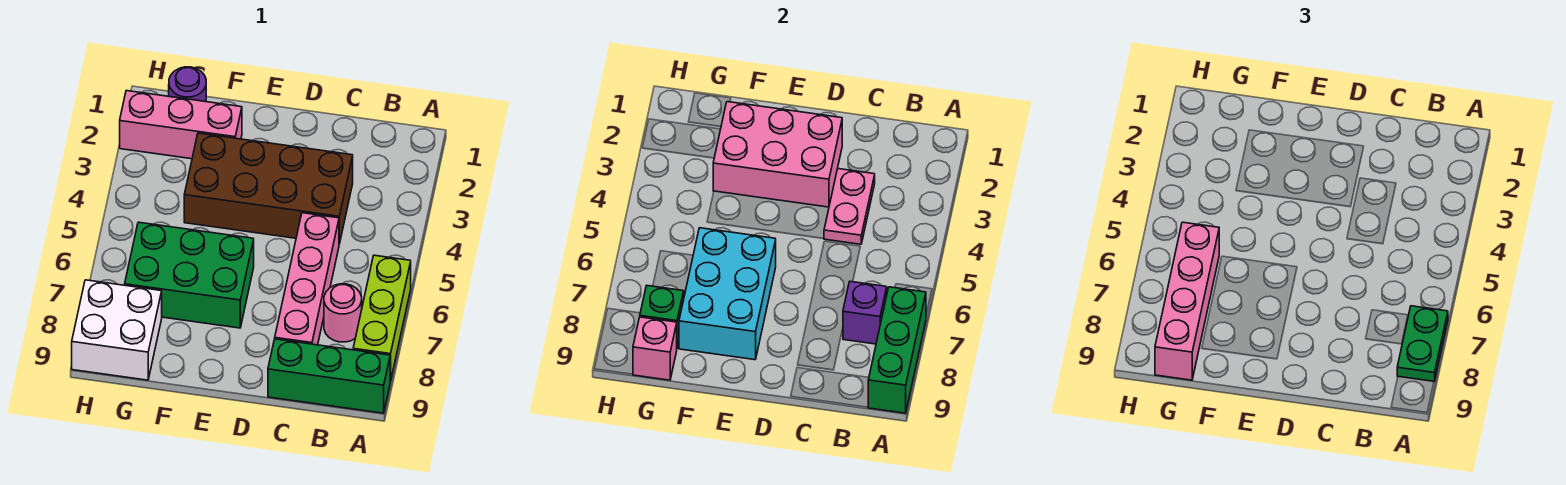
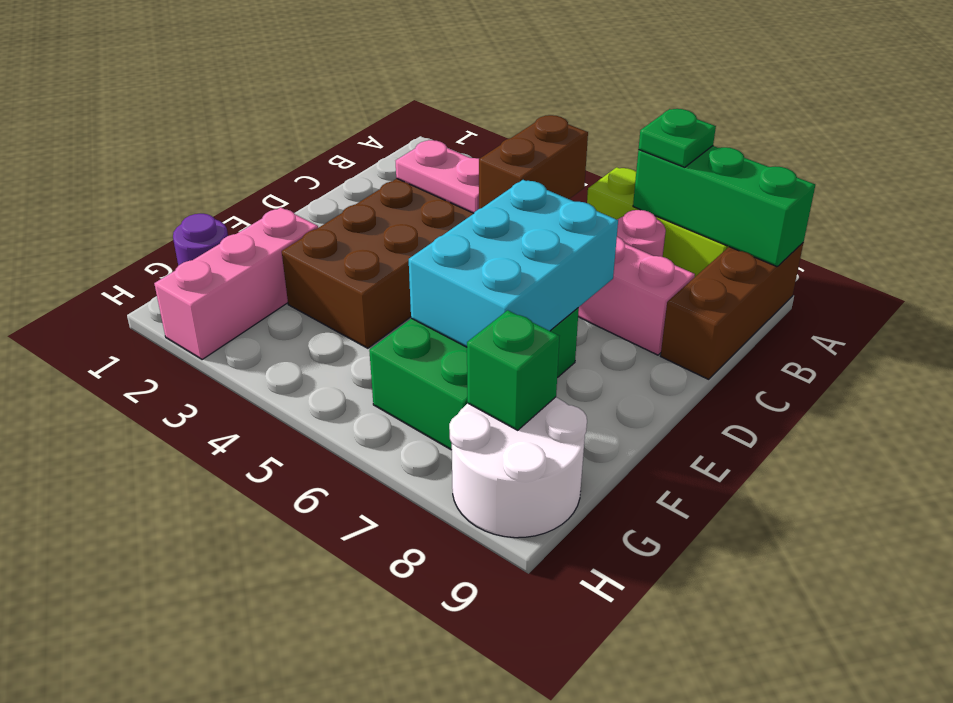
green plate A7:A8 level 3 -> green plate A7 level 3
green brick A9:C9 level 1 -> brown brick A9:C9 level 1
none -> brown brick B5:C5 level 2
purple brick B7 level 2 -> none
pink brick D2:F3 level 2 -> none
cyan brick E6:F8 level 2 -> cyan brick D6:F7 level 2
pink brick G6:G9 level 3 -> none
white brick G8:H9 level 1 -> white round brick G8:H9 level 1
pink brick G9 level 2 -> none

